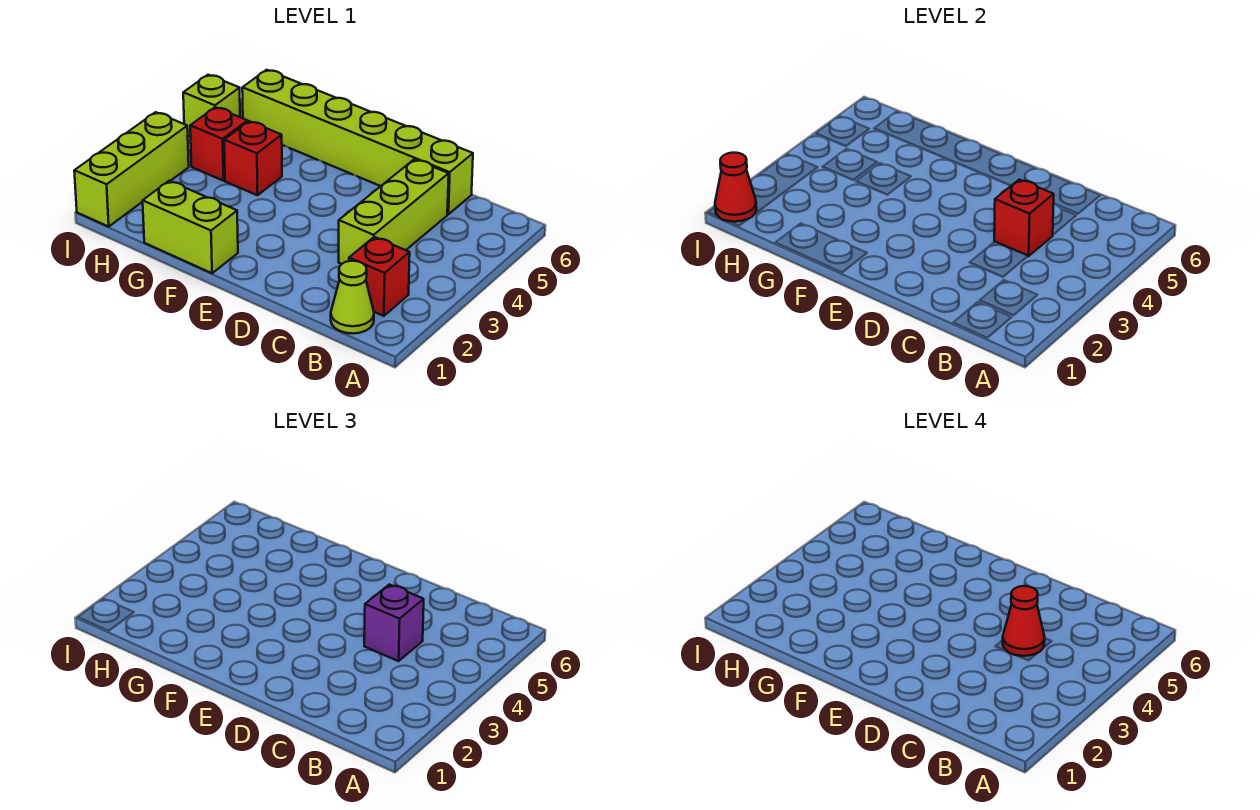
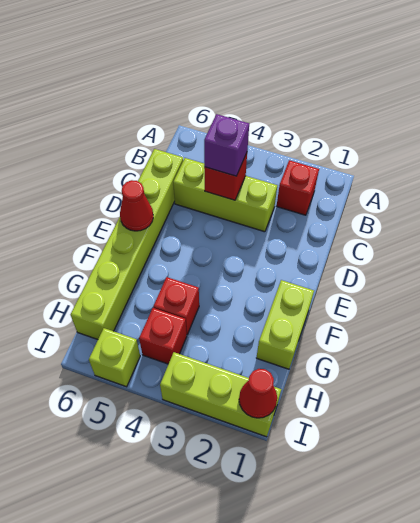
lime cone B1 level 1 -> none
red cone C4 level 4 -> red cone E6 level 2

